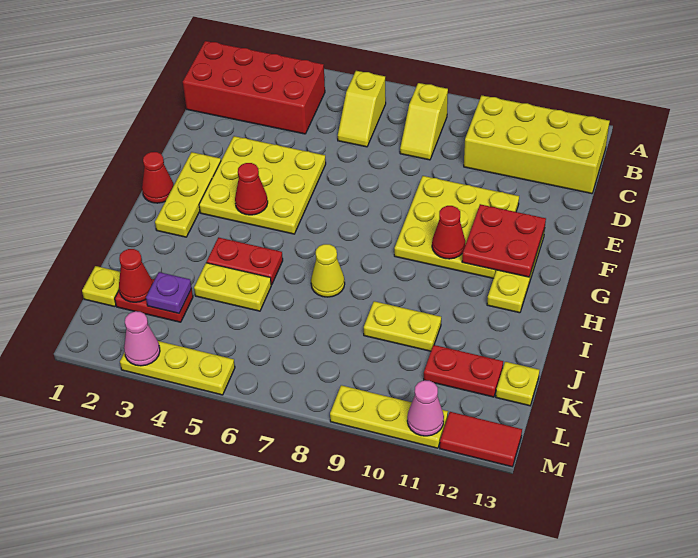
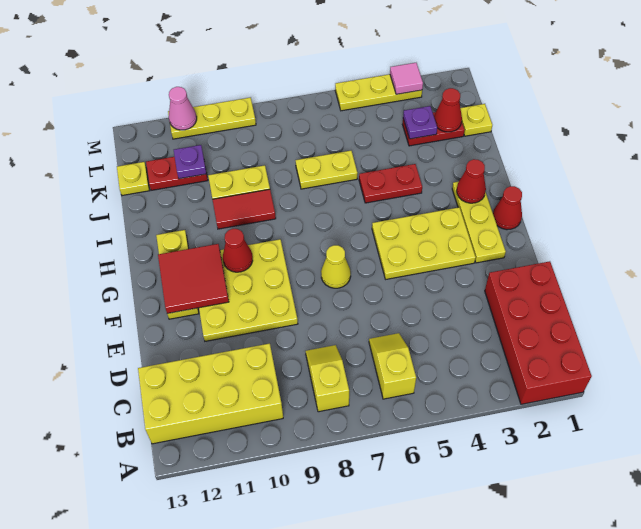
red brick B1:C4 level 1 -> red brick A1:D2 level 1
yellow plate E3:G5 level 1 -> yellow plate F3:G5 level 1
red plate F11:G12 level 2 -> red tile F11:G12 level 2
red cone G4 level 2 -> red cone H2 level 2
yellow cone I7 level 1 -> yellow cone F7 level 1
yellow plate J4:J5 level 1 -> yellow plate J6:J7 level 1
none -> purple plate K11 level 2
pink cone M3 level 2 -> pink tile M3 level 2
red tile M12:M13 level 1 -> red tile I9:I10 level 1

